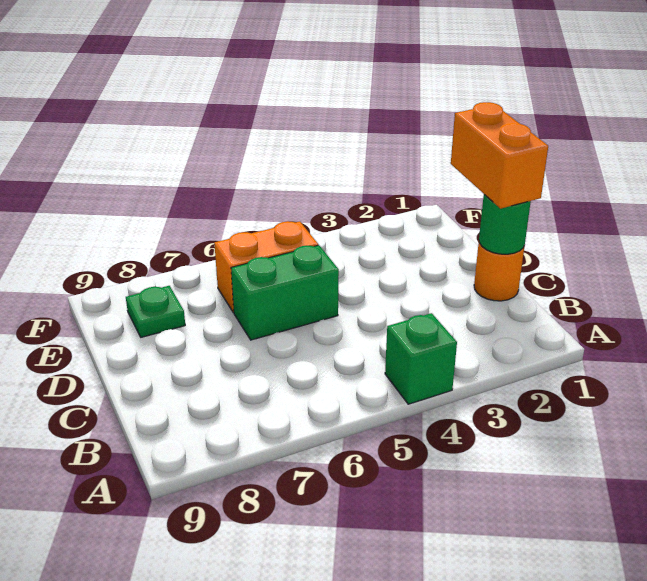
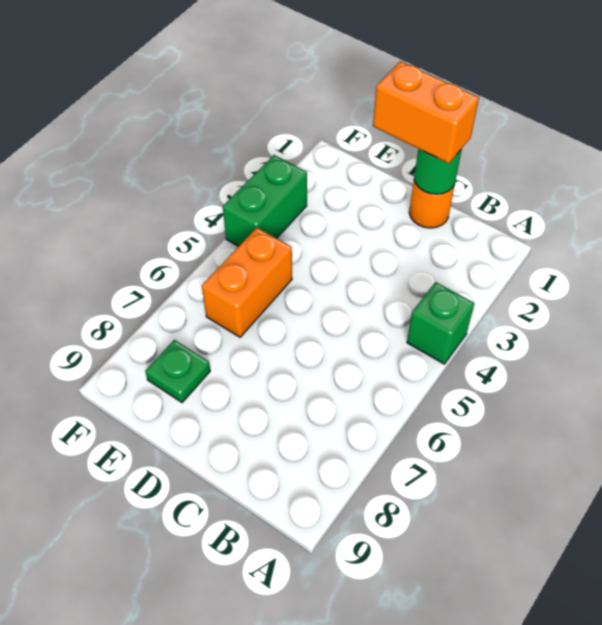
green brick D5:D6 level 1 -> green brick F3:F4 level 1

